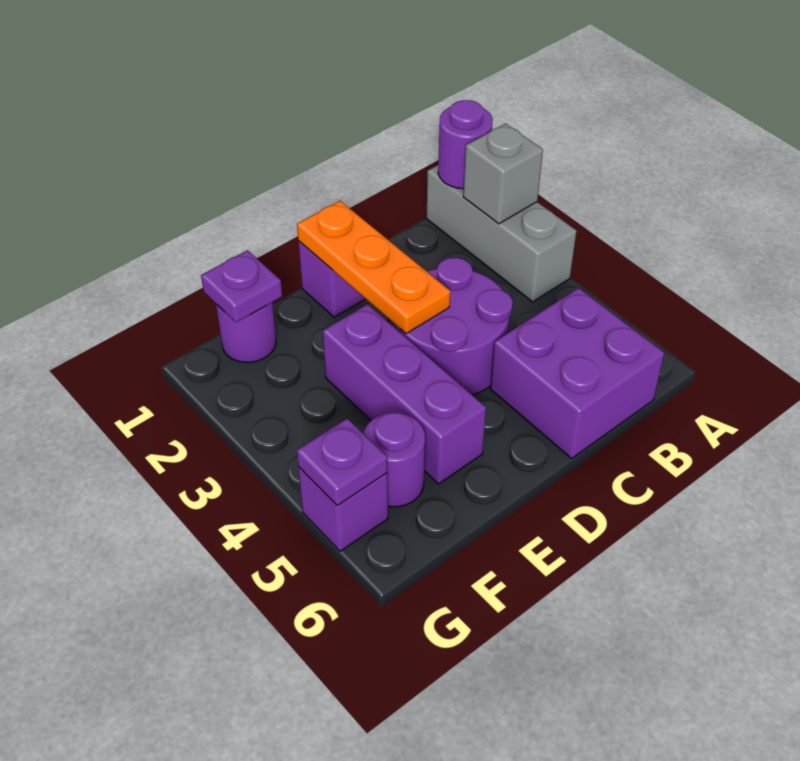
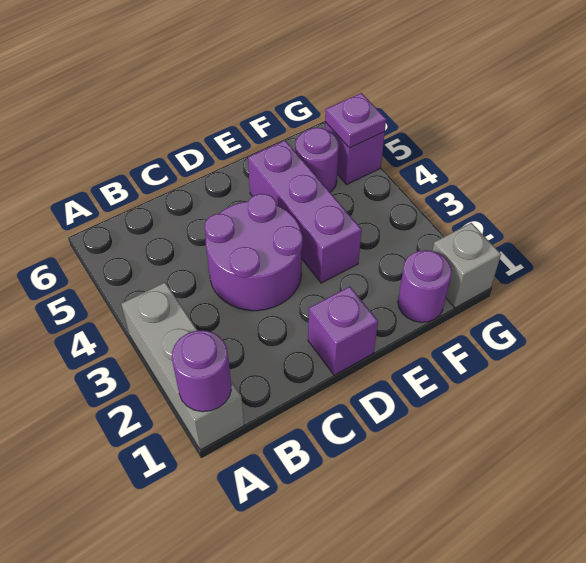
grey brick A2 level 2 -> grey brick G1 level 1
purple brick B5:C6 level 1 -> none
orange plate D1:D3 level 2 -> none
purple plate F1 level 2 -> none

